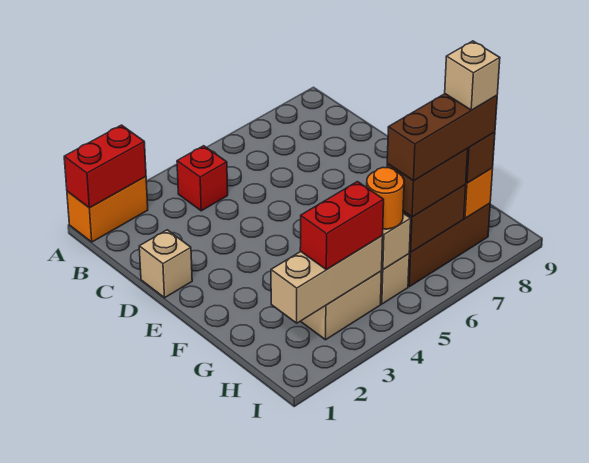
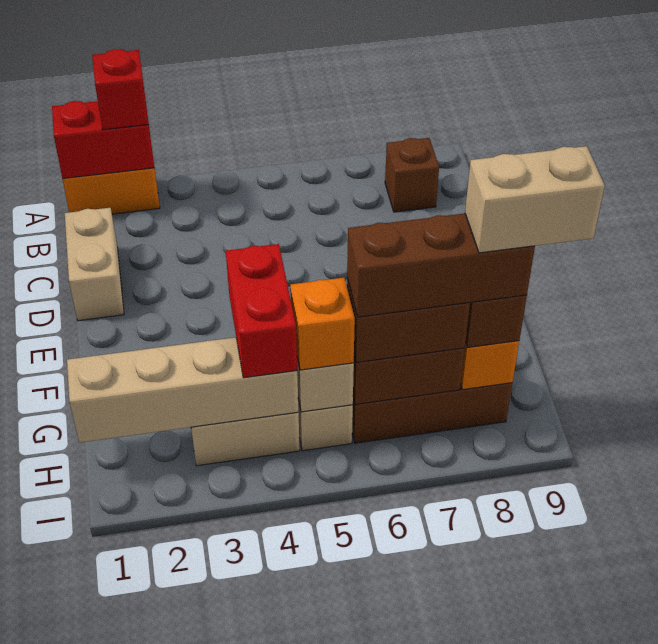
red brick B4 level 1 -> red brick A2 level 3
none -> brown brick B8 level 1
tan brick D1 level 1 -> tan brick C1:D1 level 1
tan brick H2:H4 level 2 -> tan brick H1:H4 level 2
red brick H3:H4 level 3 -> red brick G4:H4 level 3
orange round brick H5 level 3 -> orange brick H5 level 3
tan brick H8 level 5 -> tan brick H8:H9 level 5

